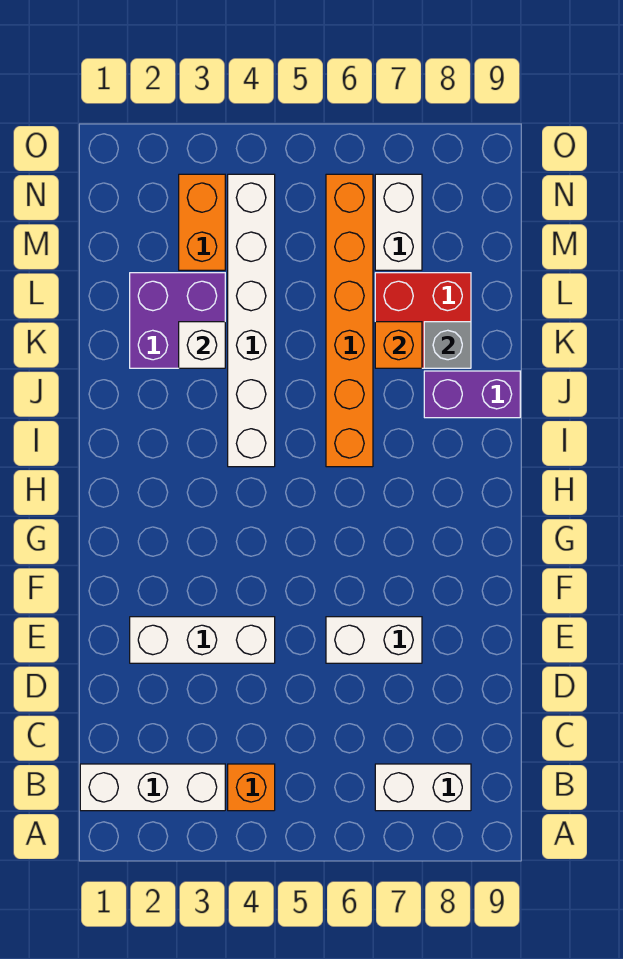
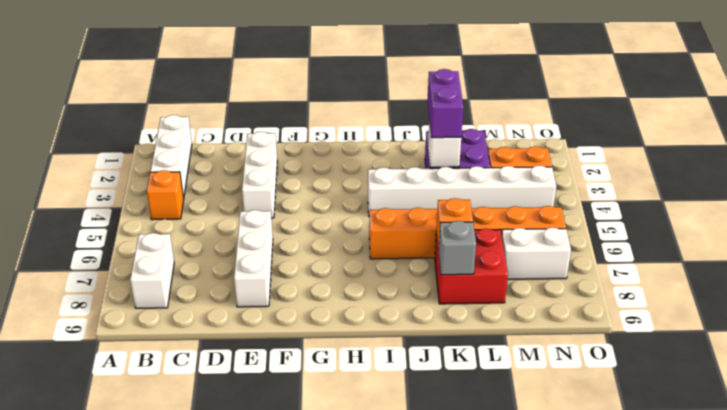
white brick E6:E7 level 1 -> white brick E6:E8 level 1
purple brick J8:J9 level 1 -> purple brick K2:K3 level 3

